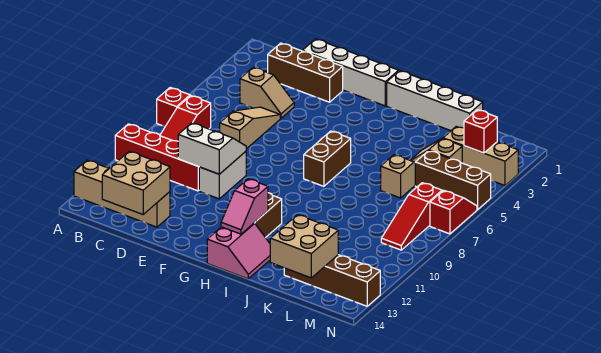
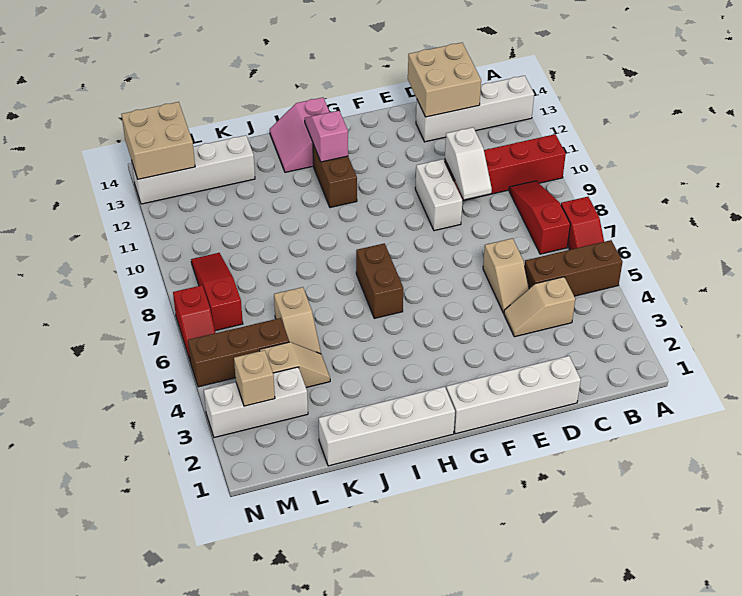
tan brick A13:D13 level 1 -> white brick A13:D13 level 1
brown brick C2:E2 level 1 -> brown brick A5:C5 level 1
tan slope D5:D7 level 1 top 7 -> tan slope D5:D6 level 1 top 6
white slope D9:E10 level 2 top 10 -> white slope D9:D10 level 2 top 10
brown brick K13:N13 level 1 -> white brick K13:N13 level 1
tan brick K13:L14 level 2 -> tan brick M13:N14 level 2
tan brick L3:N3 level 1 -> white brick L3:N3 level 1
red brick M3 level 2 -> tan brick M3 level 2

